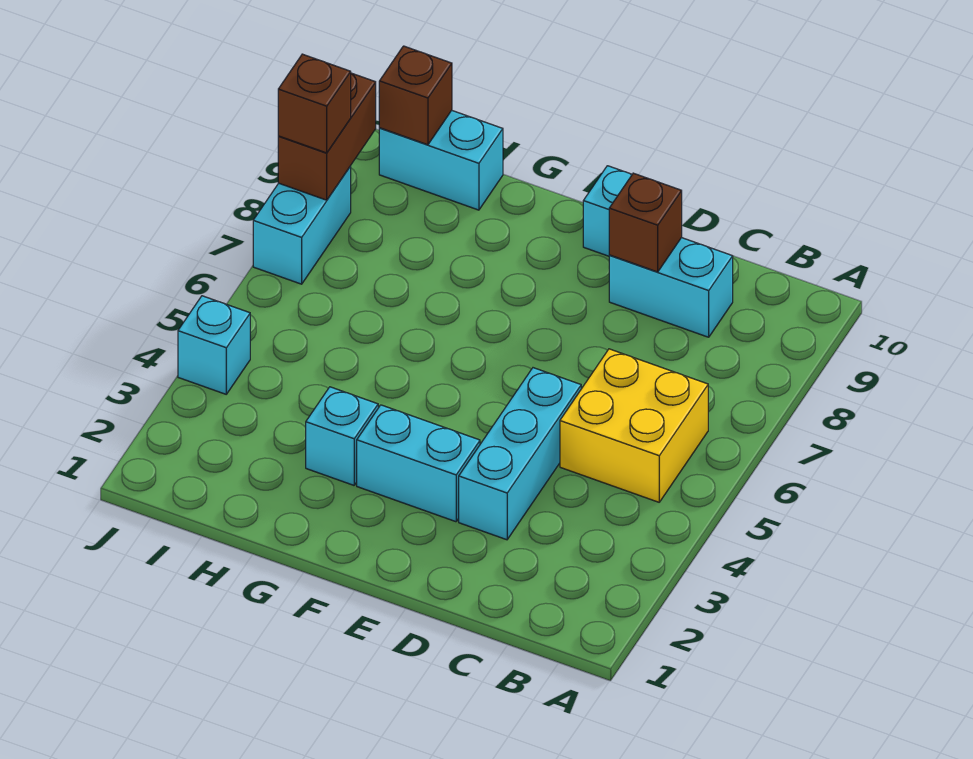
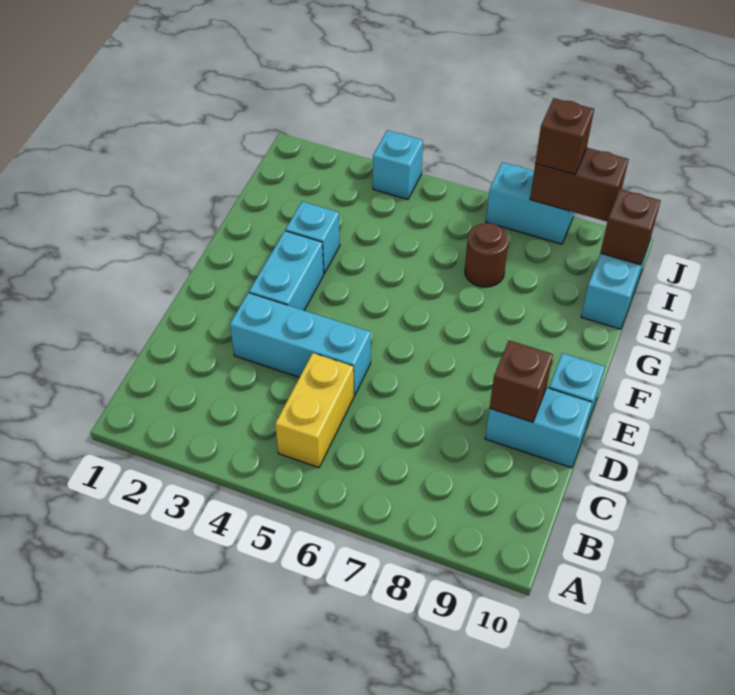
yellow brick B5:C6 level 1 -> yellow brick B5:C5 level 1
cyan brick C9:D9 level 1 -> cyan brick D9:D10 level 1
none -> brown round brick H7 level 1

